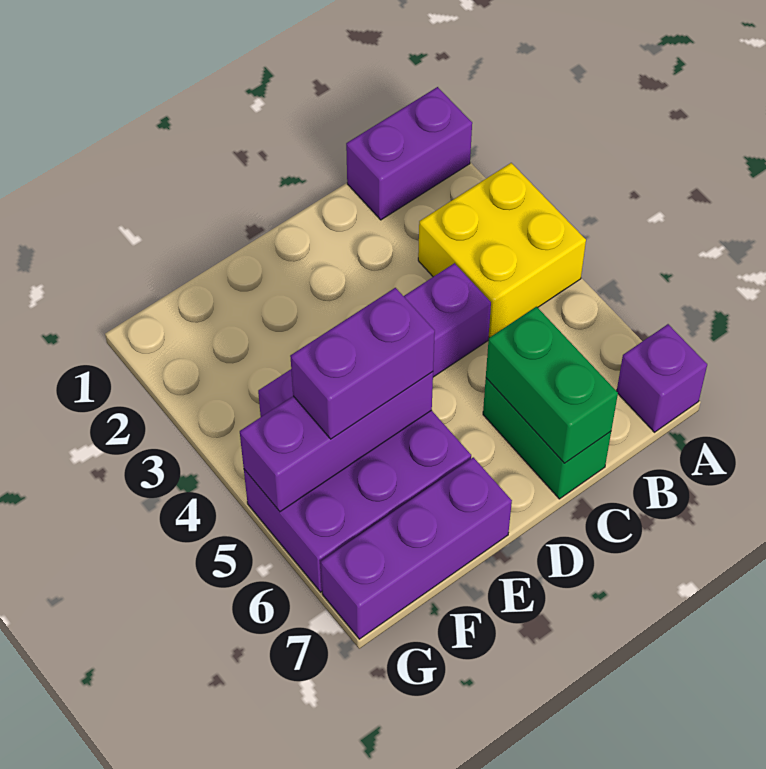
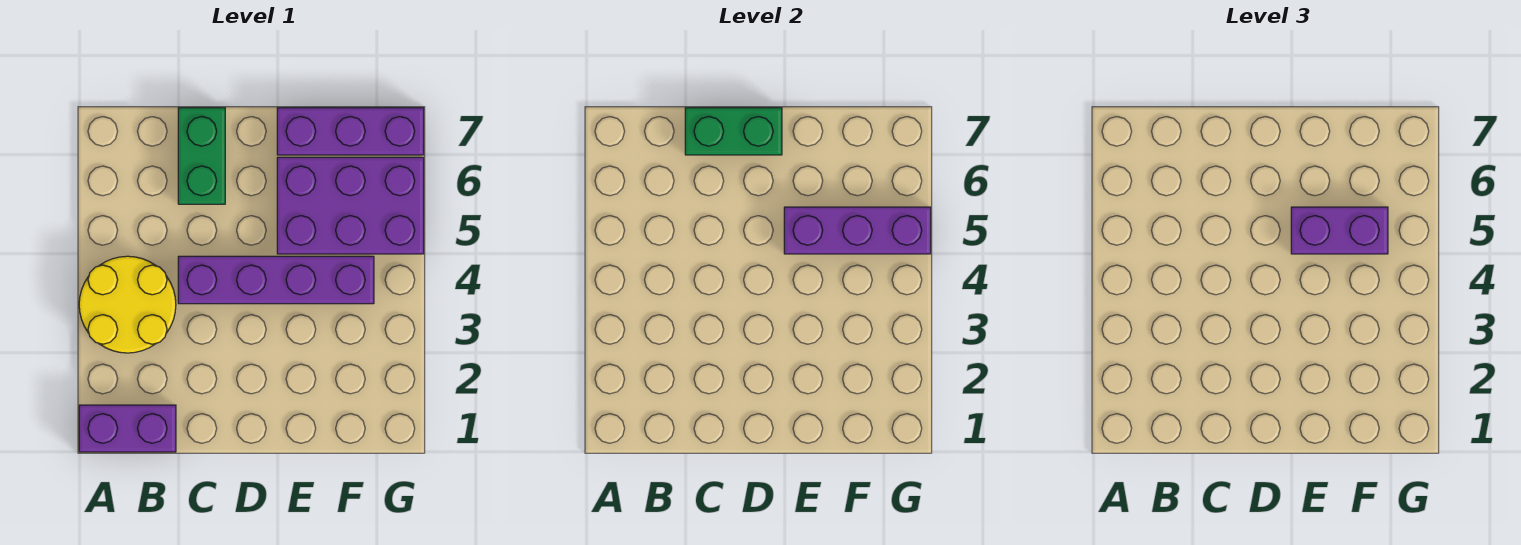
yellow brick A3:B4 level 1 -> yellow round brick A3:B4 level 1
purple brick A7 level 1 -> none
green brick C6:C7 level 2 -> green brick C7:D7 level 2

